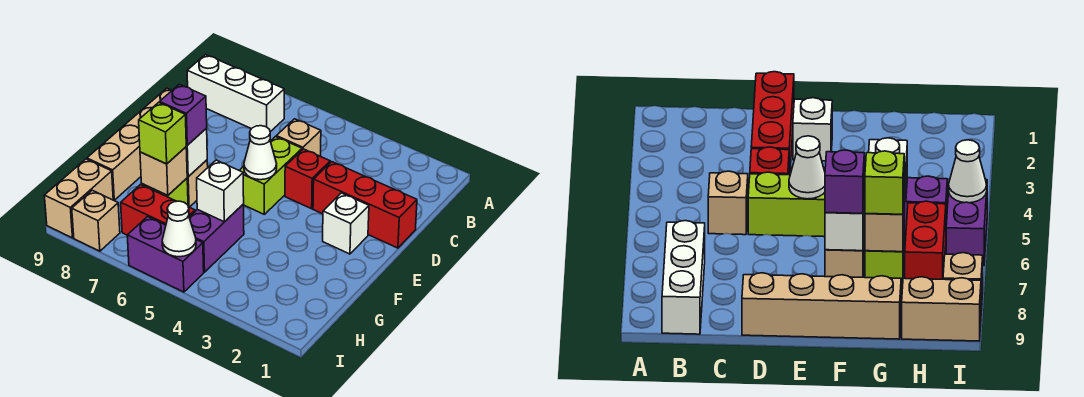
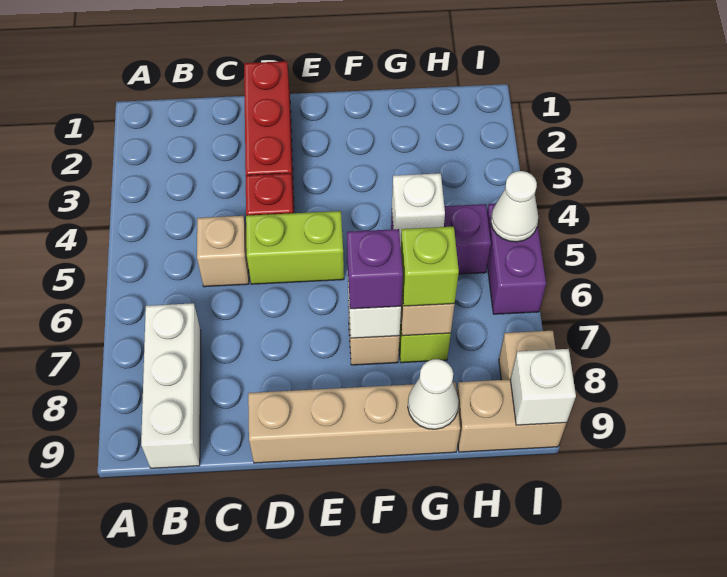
white brick E2 level 1 -> white brick I9 level 2
white cone E5 level 2 -> white cone G9 level 2
red brick H6:H7 level 1 -> none

